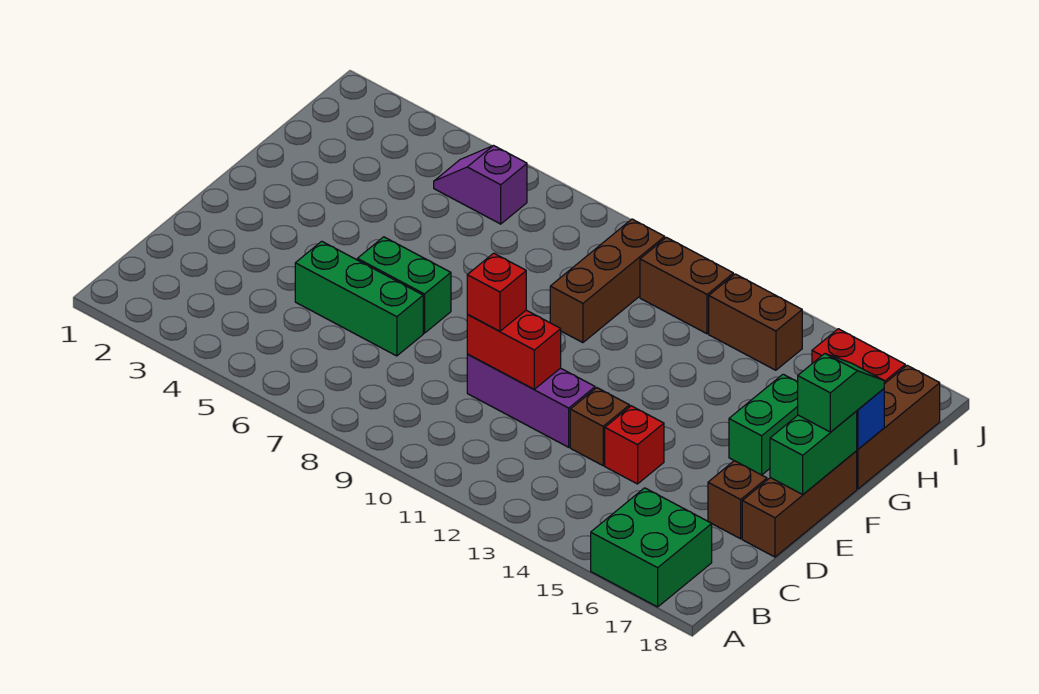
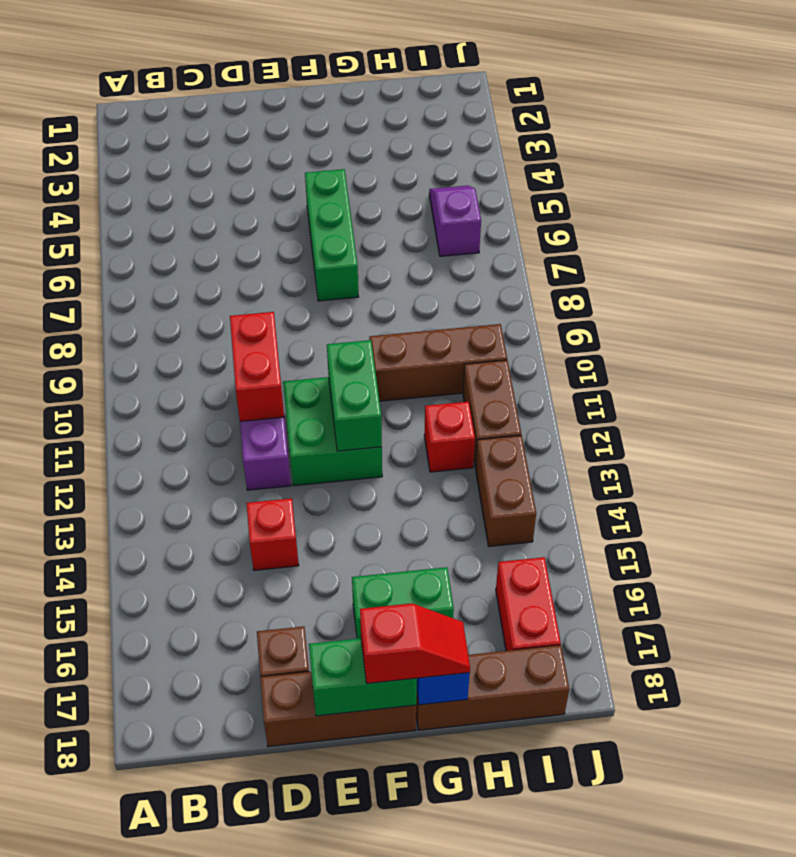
green brick A16:B17 level 1 -> green brick E11:F12 level 1
green brick D5:D7 level 1 -> green brick F5:F7 level 1
red brick D10 level 3 -> red brick H12 level 1
brown brick D13 level 1 -> none
green brick E6:E7 level 1 -> green brick F11:F12 level 2
green slope F18:G18 level 3 top F -> red slope F18:G18 level 3 top F

